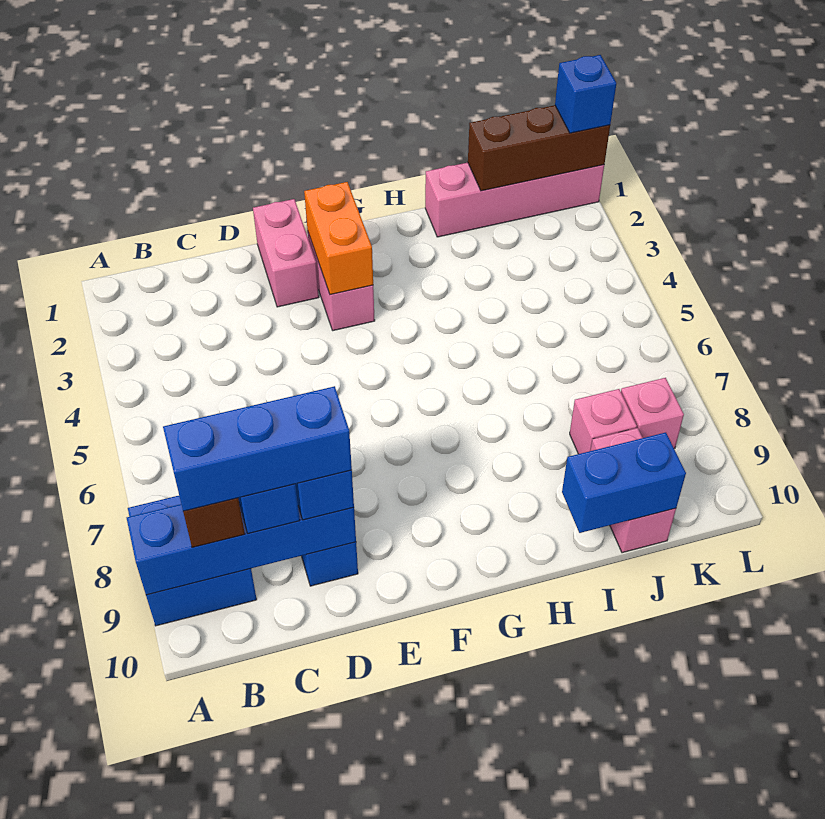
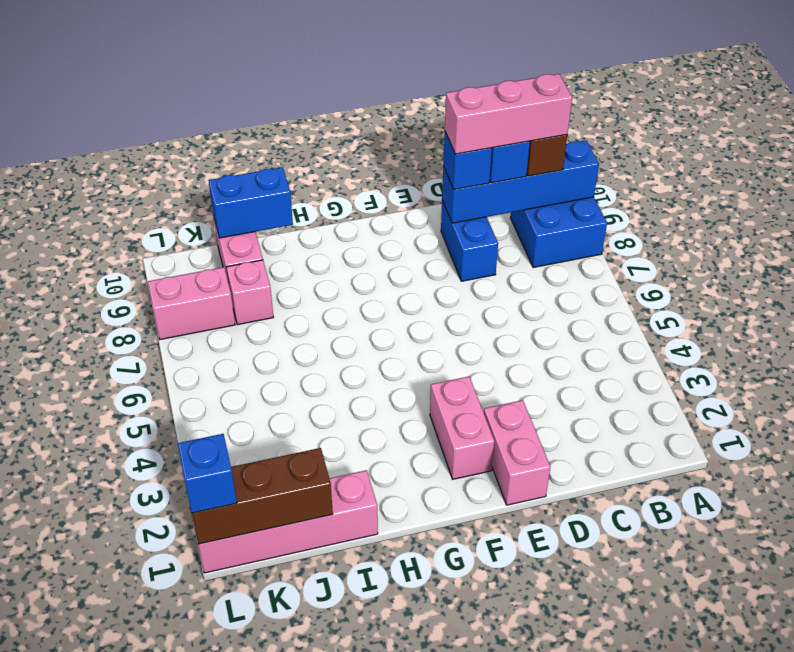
blue brick B9:D9 level 4 -> pink brick B9:D9 level 4
orange brick F2:F3 level 2 -> none
pink brick K8 level 1 -> pink brick K8:L8 level 1

